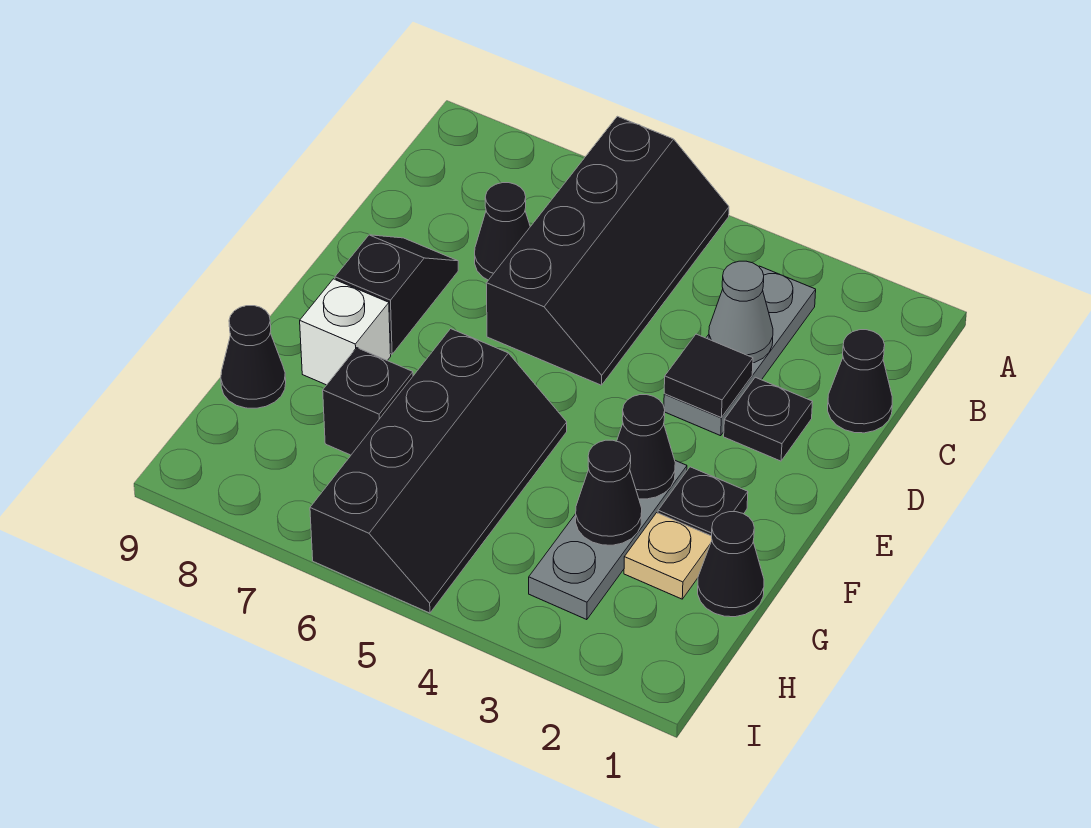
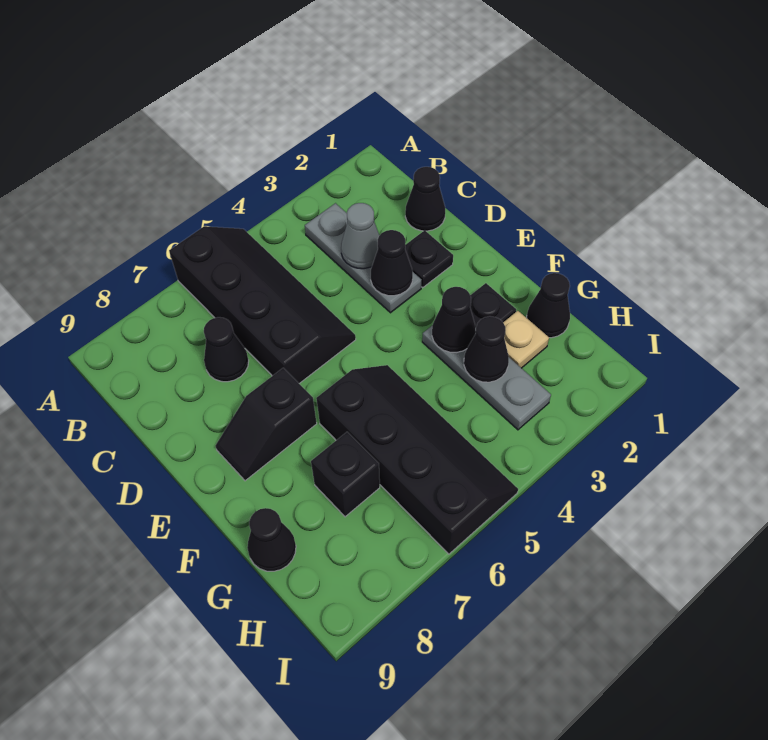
black tile D3 level 2 -> black cone D3 level 2
black slope D8:E8 level 1 top E -> black slope E7:E8 level 1 top 7
white brick F8 level 1 -> none

